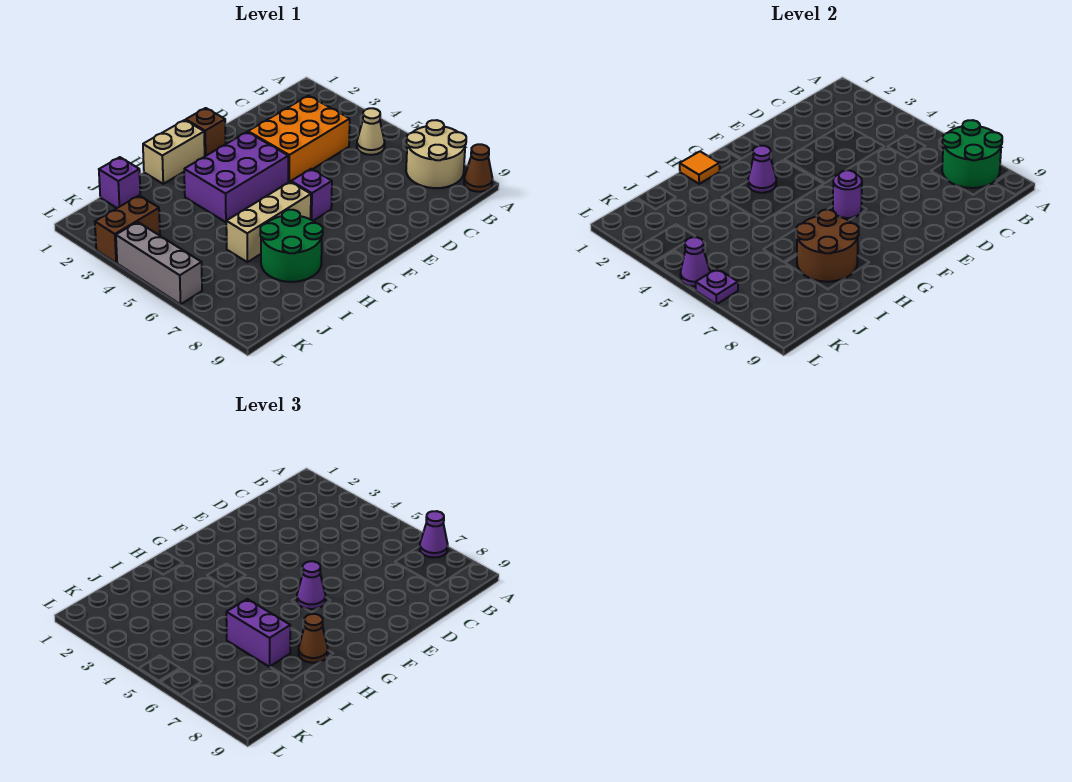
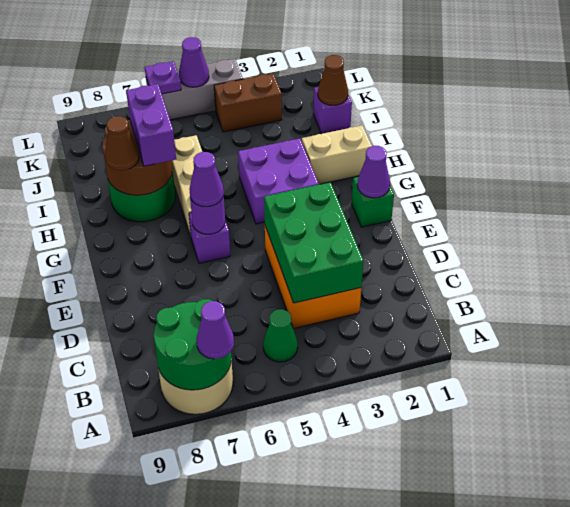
brown cone A9 level 1 -> brown cone J1 level 2
tan cone B5 level 1 -> green cone B5 level 1
none -> green brick C3:E4 level 2
brown brick F1 level 1 -> green brick F1 level 1
purple brick F3:H4 level 1 -> purple brick G3:H4 level 1
tan brick G1:H1 level 1 -> tan brick H1:H2 level 1
purple cone G3 level 2 -> purple cone F1 level 2
orange tile H1 level 2 -> none
purple brick I6:I7 level 3 -> purple brick H7:I7 level 3
brown brick K3:L3 level 1 -> brown brick K3:K4 level 1

